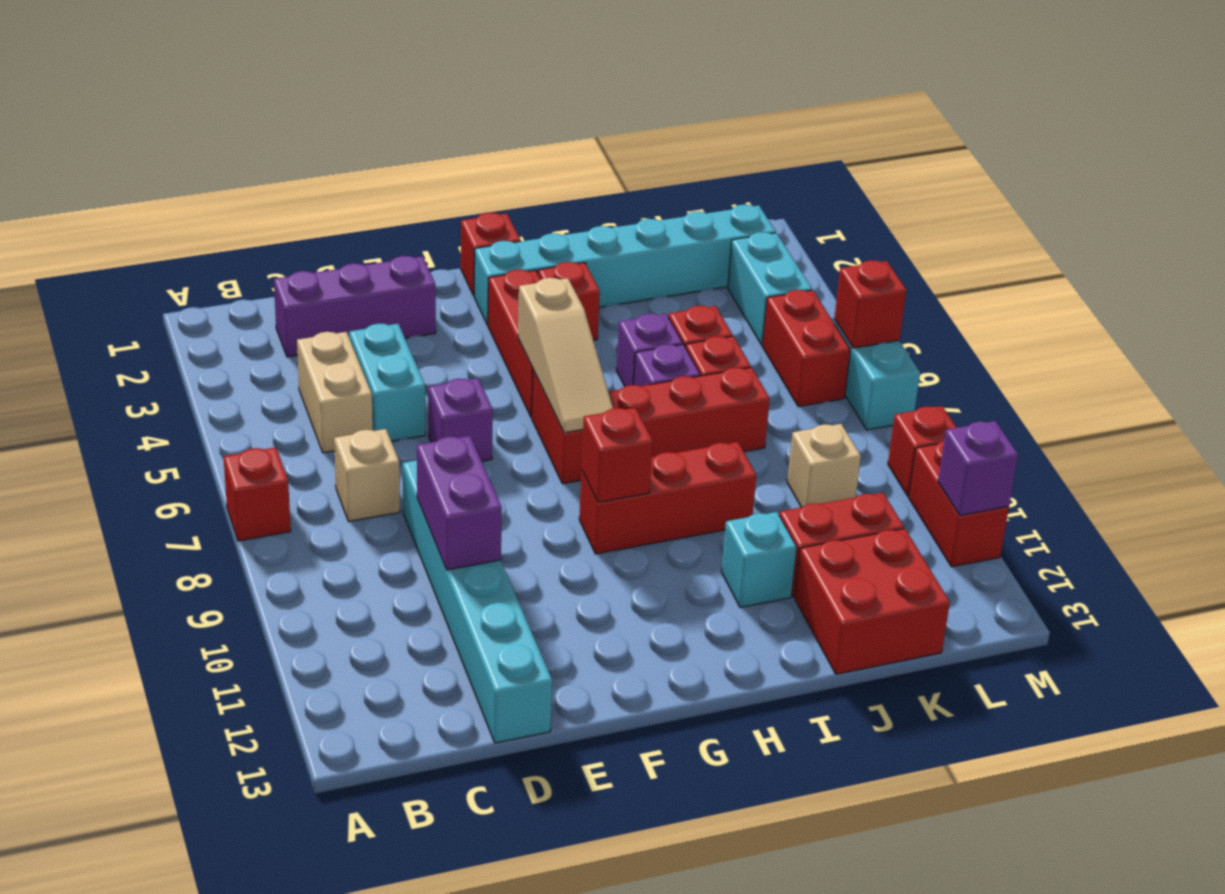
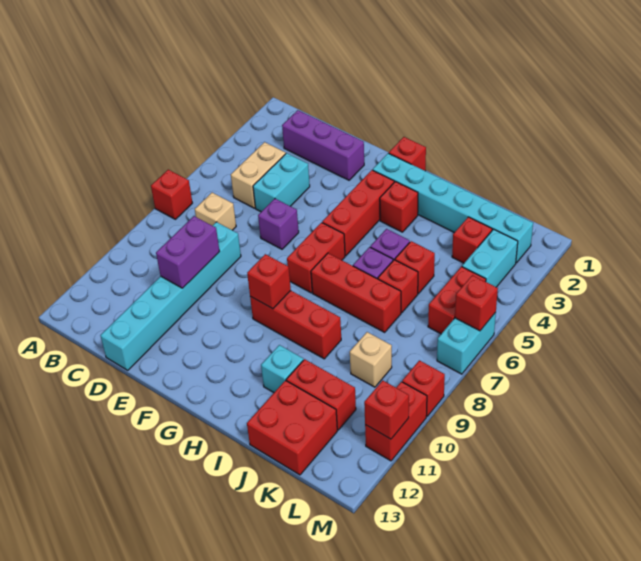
tan slope G5:G7 level 2 top 5 -> none
none -> red brick K3 level 1
purple brick M11 level 2 -> red brick M11 level 2

